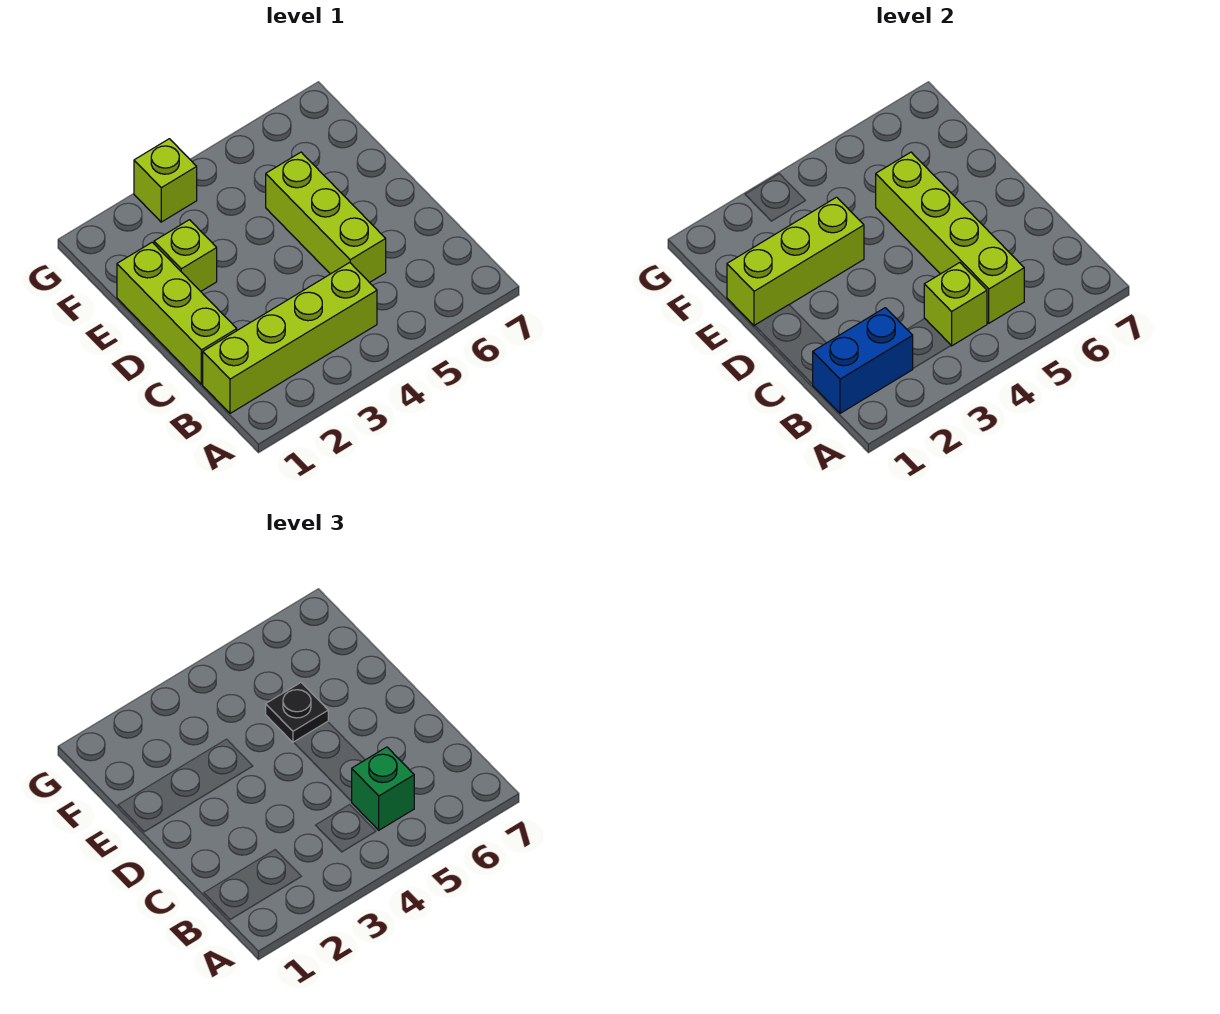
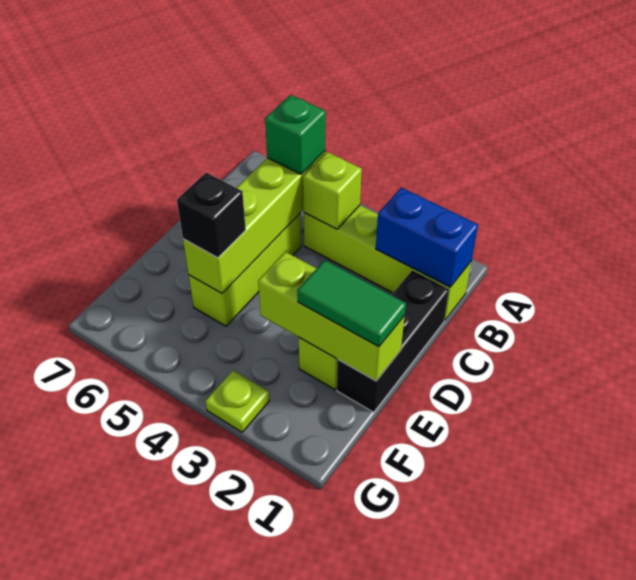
lime brick C1:E1 level 1 -> black brick C1:E1 level 1
none -> green tile E1:E2 level 3
black plate E5 level 3 -> black brick E5 level 3
lime brick G3 level 1 -> lime plate G3 level 1

